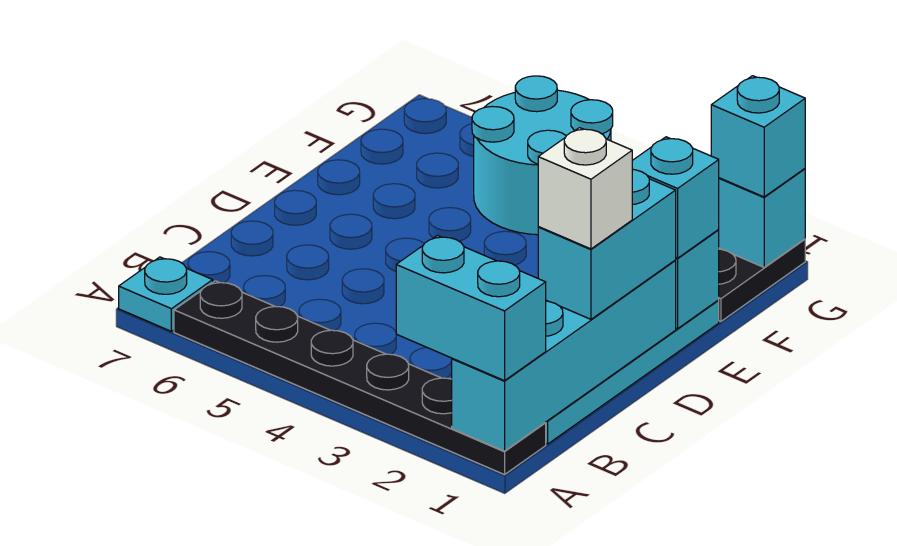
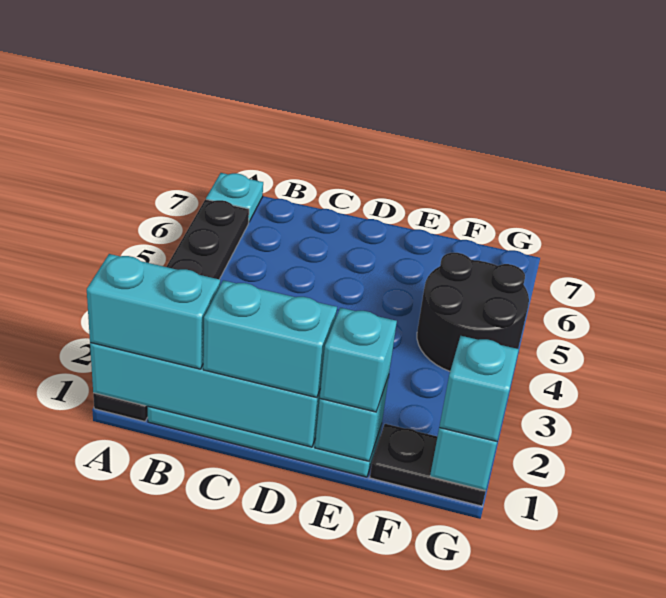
cyan brick A1:A2 level 3 -> cyan brick A1:B1 level 3
white brick C1 level 4 -> none
cyan round brick F4:G5 level 1 -> black round brick F4:G5 level 1

